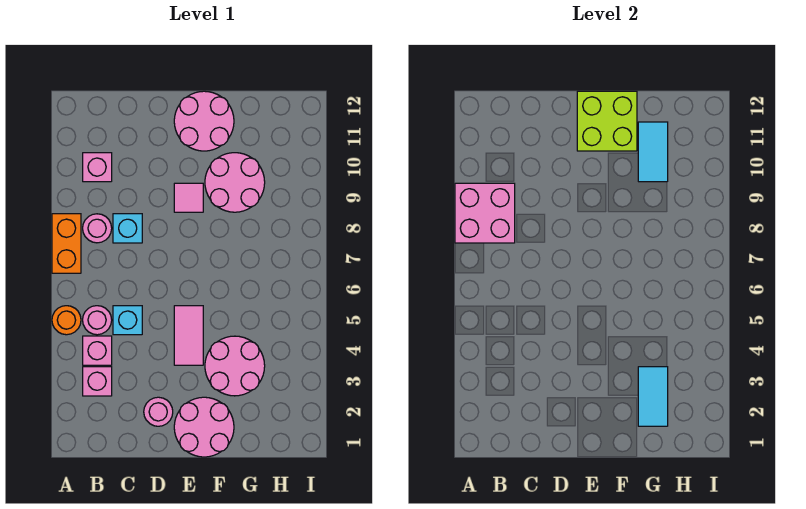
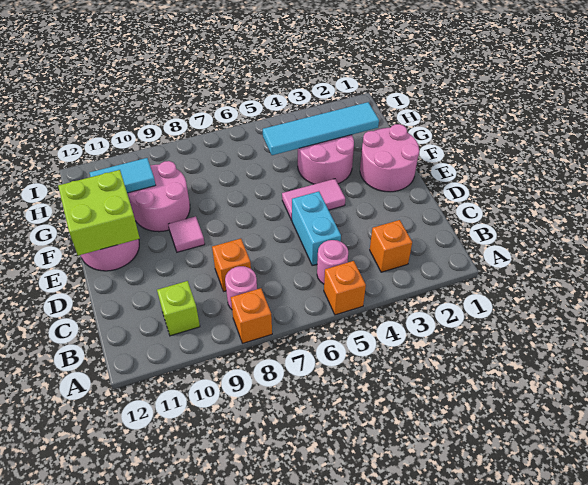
orange round brick A5 level 1 -> orange brick A5 level 1
orange brick A7:A8 level 1 -> orange brick A8 level 1
pink brick A8:B9 level 2 -> none
pink brick B3 level 1 -> orange brick B3 level 1
pink brick B4 level 1 -> none
pink brick B10 level 1 -> lime brick B10 level 1
cyan brick C5 level 1 -> cyan brick C5:D5 level 1
cyan brick C8 level 1 -> orange brick C8 level 1
pink round brick D2 level 1 -> none
cyan tile G2:G3 level 2 -> cyan tile G2:G5 level 2

